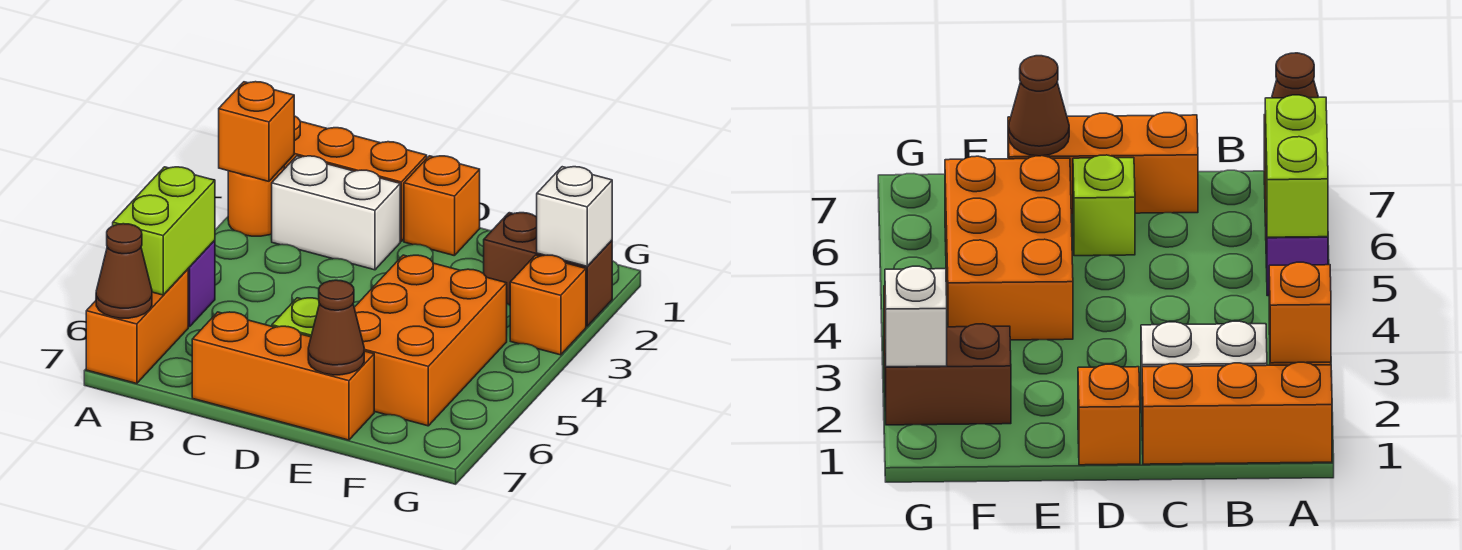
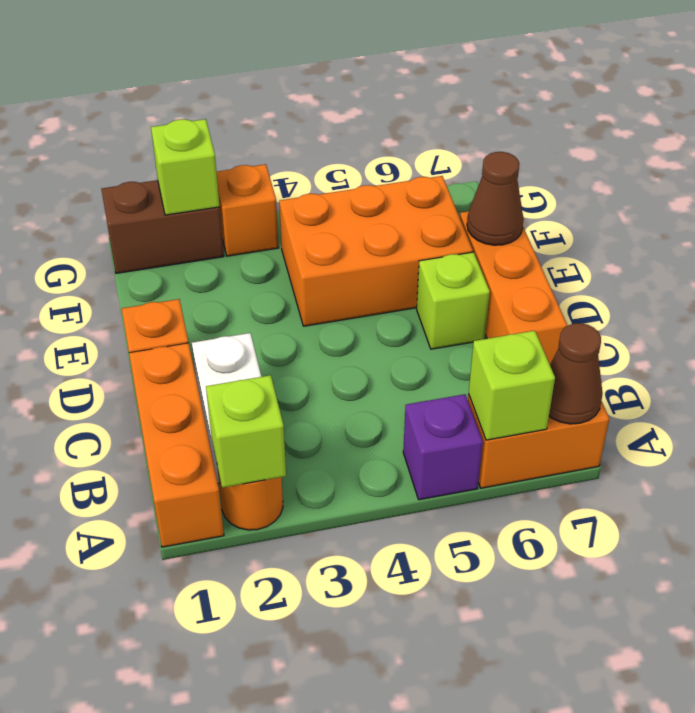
orange brick A2 level 2 -> lime brick A2 level 2
lime brick A5:A6 level 2 -> lime brick A6 level 2
brown brick F2:G2 level 1 -> brown brick G1:G2 level 1
white brick G2 level 2 -> lime brick G2 level 2

